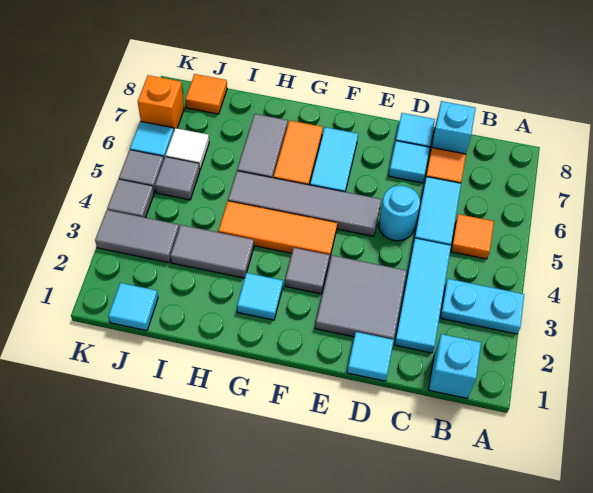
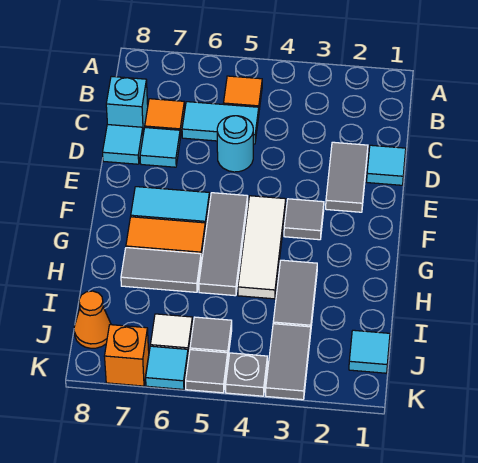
cyan plate A3:B3 level 1 -> none
cyan brick B1 level 1 -> none
cyan tile C2:C4 level 1 -> none
grey tile D2:E3 level 1 -> grey tile D2:E2 level 1
grey tile E5:H5 level 1 -> grey tile F5:H5 level 1
orange tile F4:H4 level 1 -> white tile F4:H4 level 1
cyan tile G2 level 1 -> none
orange tile J8 level 1 -> orange cone J8 level 1
grey tile K4 level 1 -> grey plate K4 level 1

